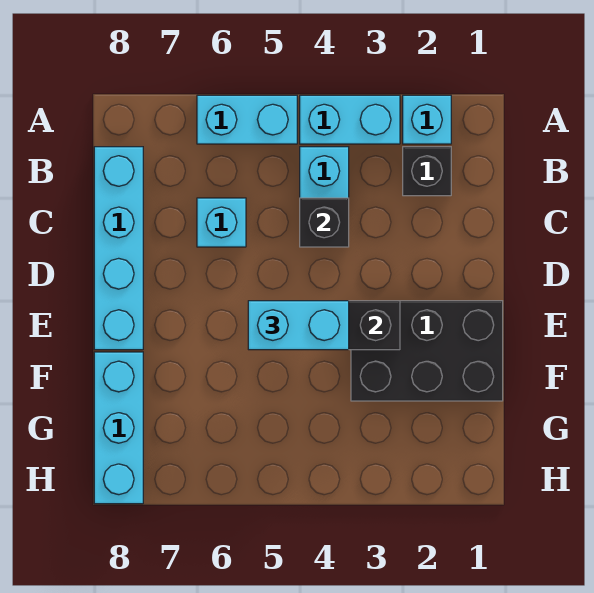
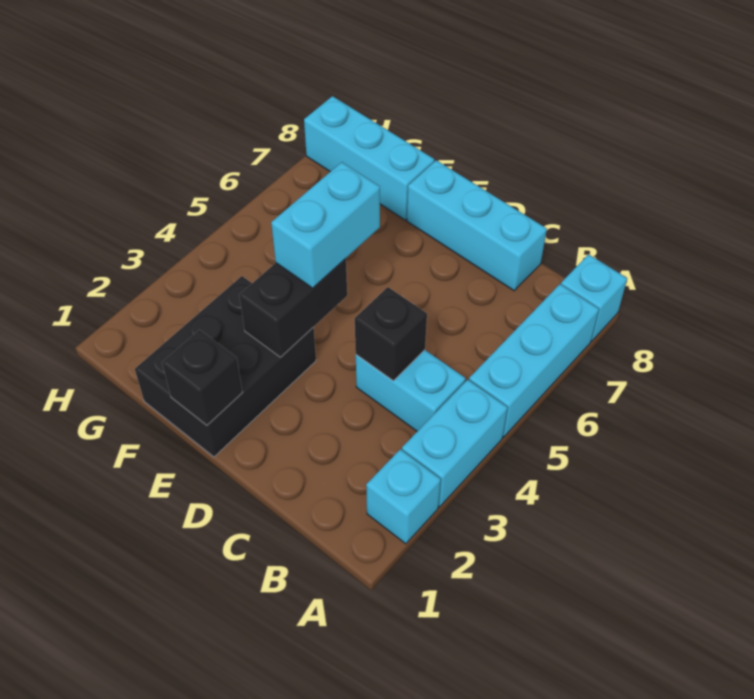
cyan brick A5:A6 level 1 -> cyan brick A5:A7 level 1
black brick B2 level 1 -> black brick E1 level 2
cyan brick B8:E8 level 1 -> cyan brick C8:E8 level 1
cyan brick C6 level 1 -> cyan brick A8 level 1

